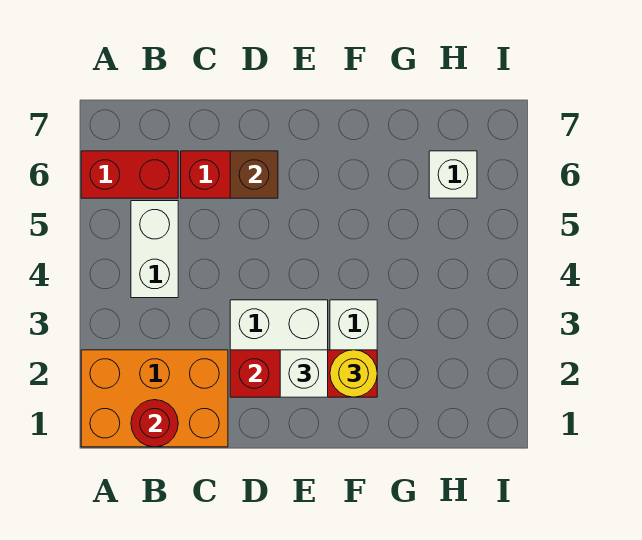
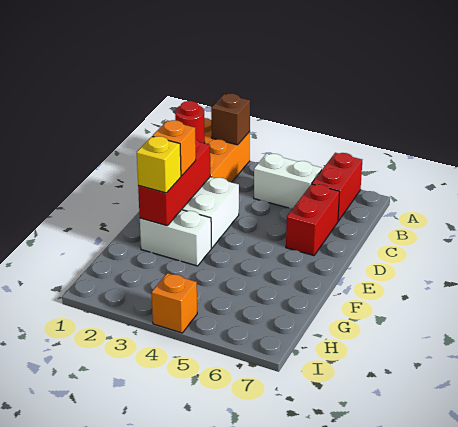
brown brick D6 level 2 -> brown brick A2 level 2
white brick E2 level 3 -> orange brick E2 level 3
yellow round brick F2 level 3 -> yellow brick F2 level 3
white brick H6 level 1 -> none
none -> orange brick I4 level 1

